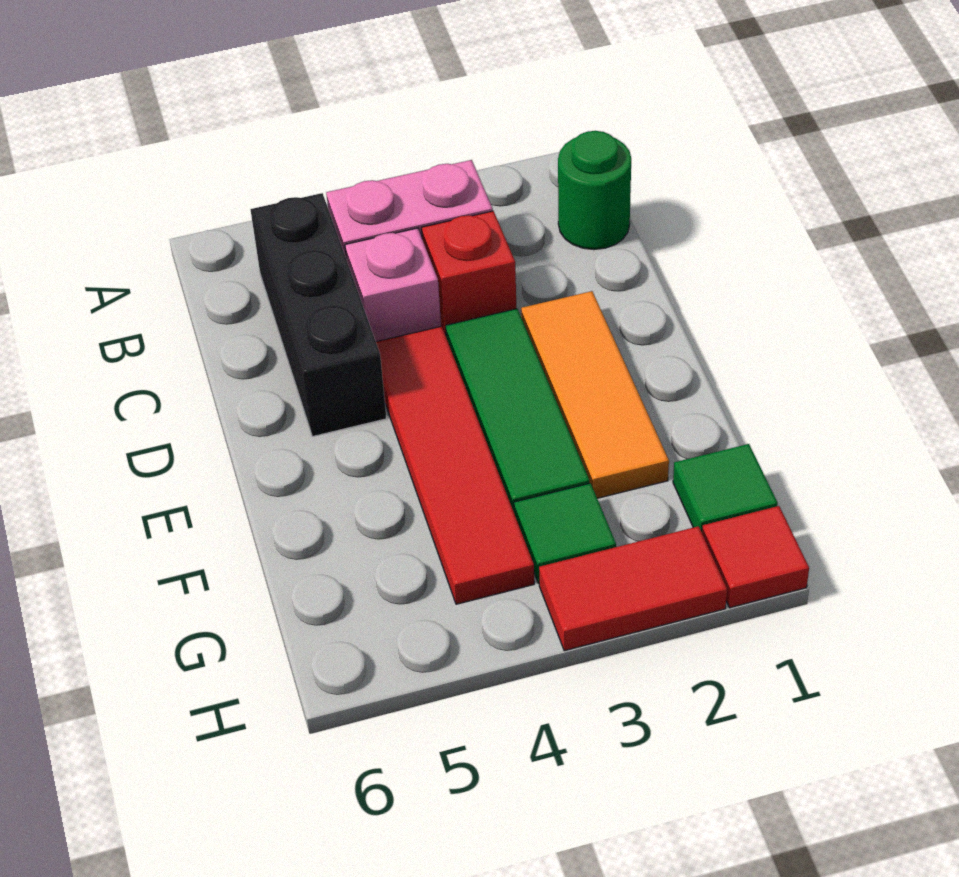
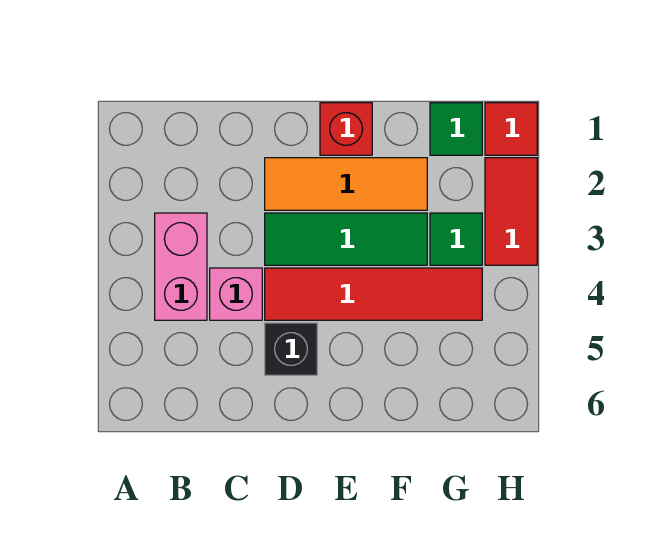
green round brick B1 level 1 -> none
black brick B5:D5 level 1 -> black brick D5 level 1
red brick C3 level 1 -> red brick E1 level 1

